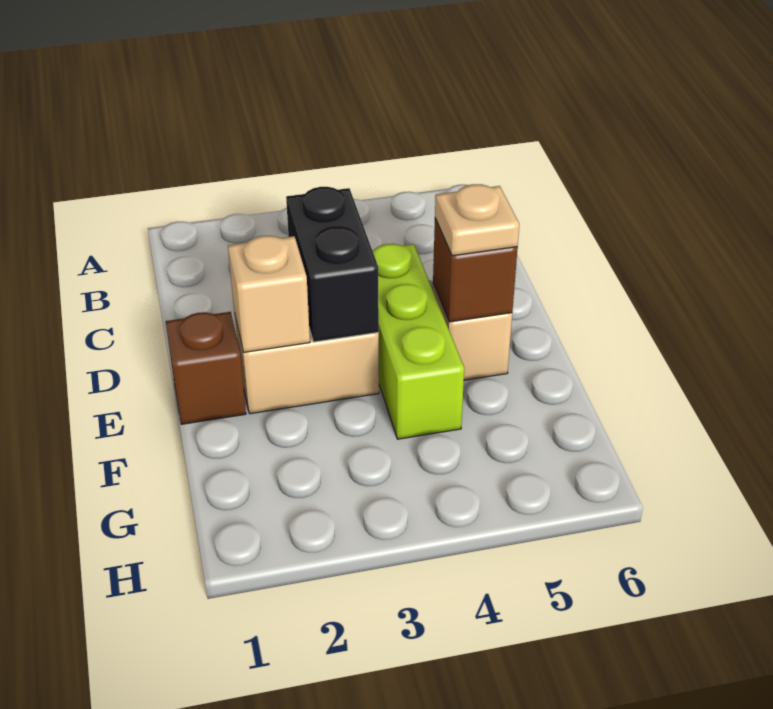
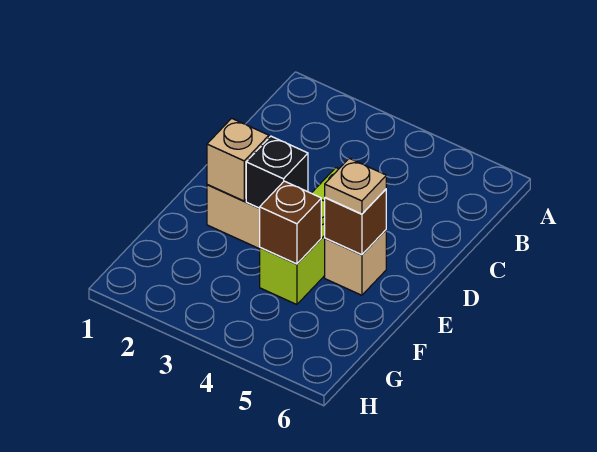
black brick D3:E3 level 2 -> black brick E3 level 2
brown brick E1 level 1 -> brown brick F4 level 2

